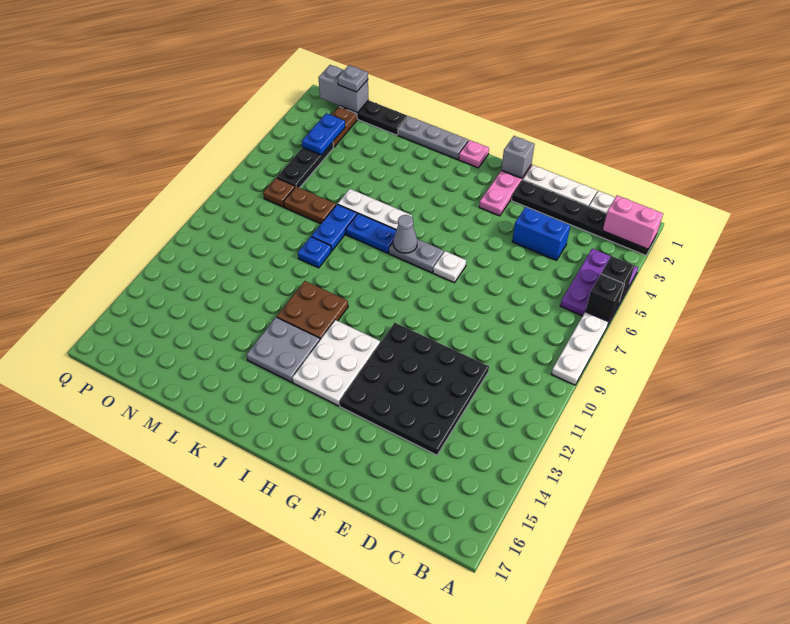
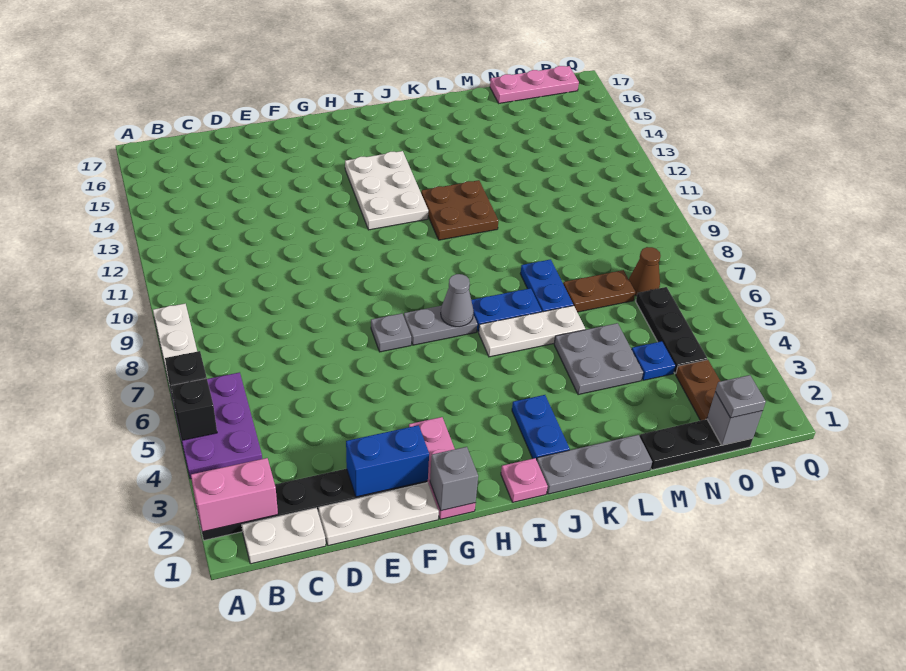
blue brick D4:E4 level 1 -> blue brick E2:F2 level 2
black plate D11:G14 level 1 -> none
white plate G7 level 1 -> grey plate G7 level 1
grey plate J13:K14 level 1 -> grey plate L4:M5 level 1
blue plate L9 level 1 -> blue plate N4 level 1
none -> pink plate N17:P17 level 1
grey brick O1:P1 level 2 -> grey brick O1 level 2
blue plate O3:O4 level 2 -> blue plate J2:J3 level 1
brown plate O7 level 1 -> brown cone O7 level 1

